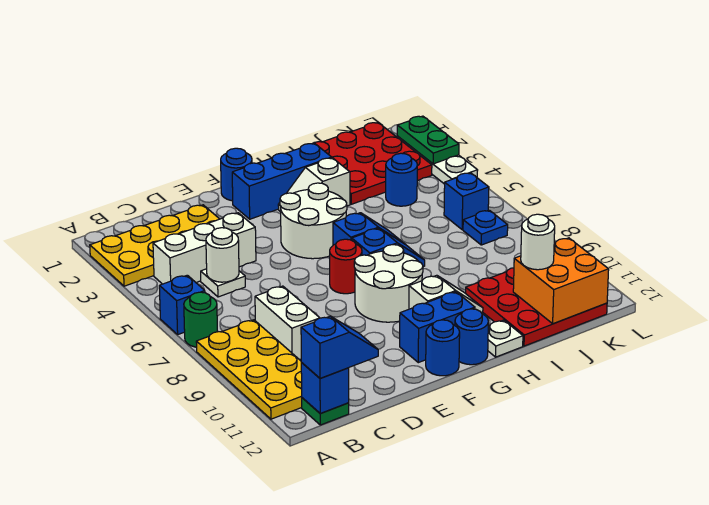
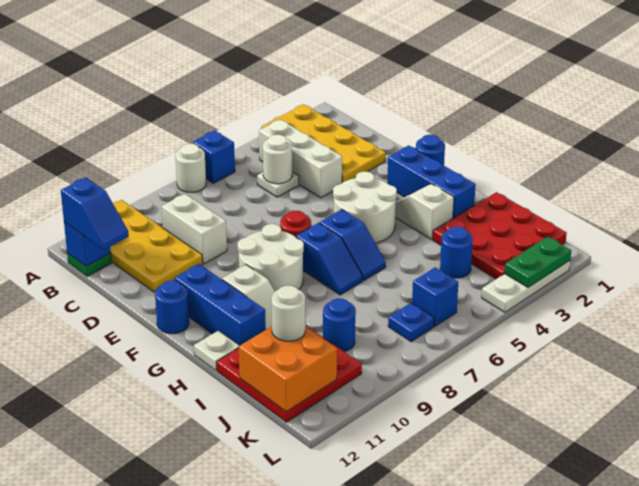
green round brick A7 level 1 -> white round brick A7 level 1
yellow plate A8:B11 level 1 -> yellow plate A10:D11 level 1
white brick C8:C9 level 1 -> white brick C9:D9 level 1
blue brick F11:G11 level 1 -> blue brick F11:H11 level 1
blue round brick G12 level 1 -> blue round brick J9 level 1

